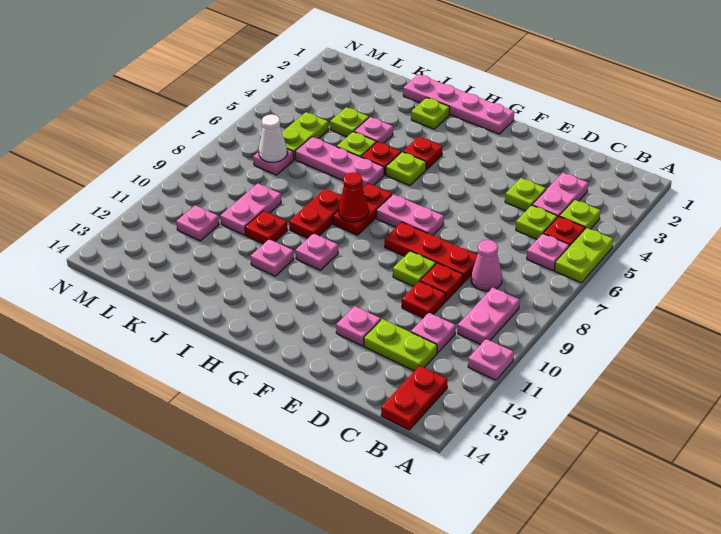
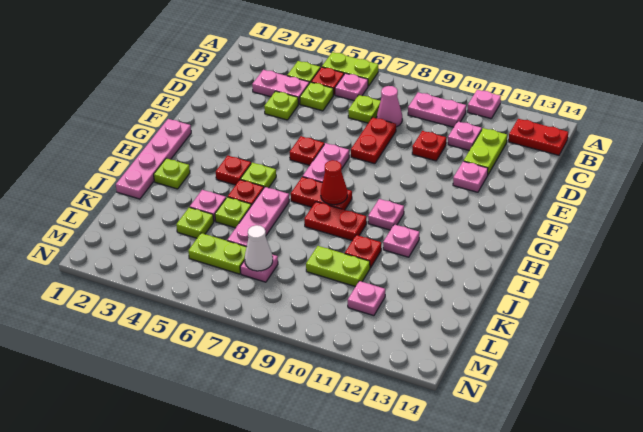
red plate D8:F8 level 1 -> red plate D8:E8 level 1
red plate D9 level 1 -> red plate F6 level 1
lime plate E9 level 1 -> lime plate C7 level 1
pink plate K9:K10 level 1 -> lime plate K9:K10 level 1

